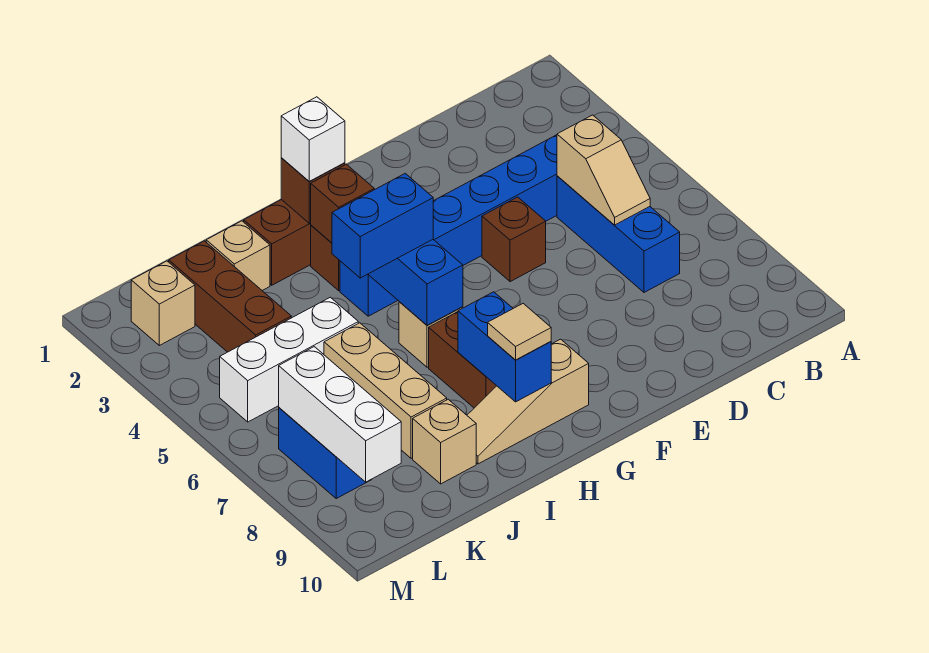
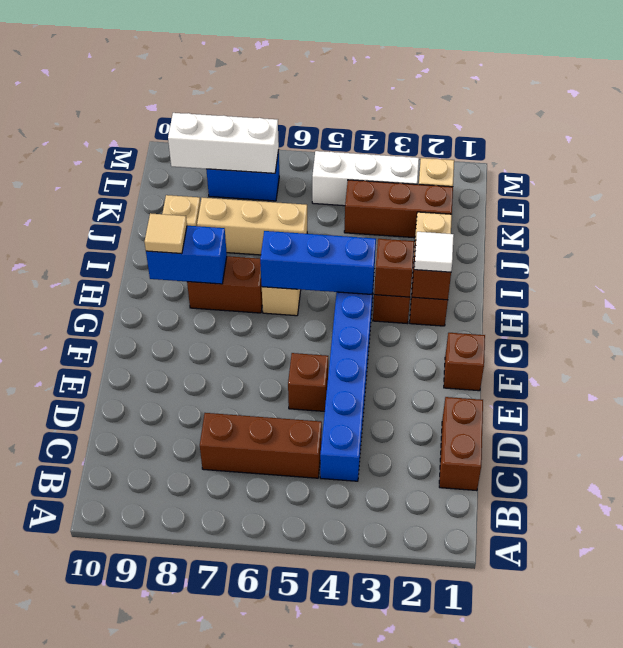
none -> brown brick C1:D1 level 1
blue brick C5:C7 level 1 -> brown brick C5:C7 level 1
tan slope C5:C6 level 2 top 5 -> none
none -> brown brick F1 level 1
tan slope G9:I9 level 1 top G -> none
white brick H2 level 3 -> white tile H2 level 3
blue brick H5:I5 level 3 -> none
white brick J5:L5 level 1 -> white brick L3:L5 level 1

